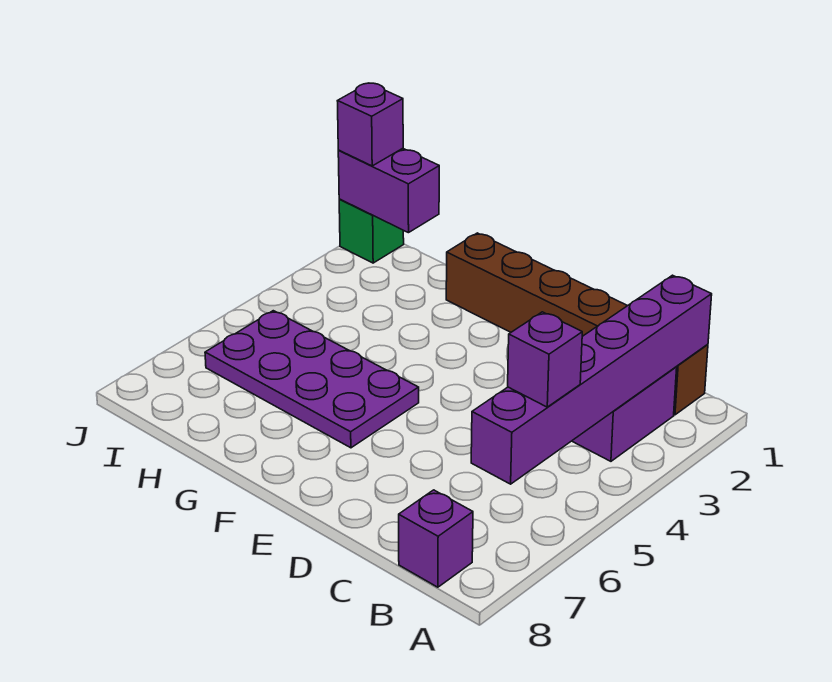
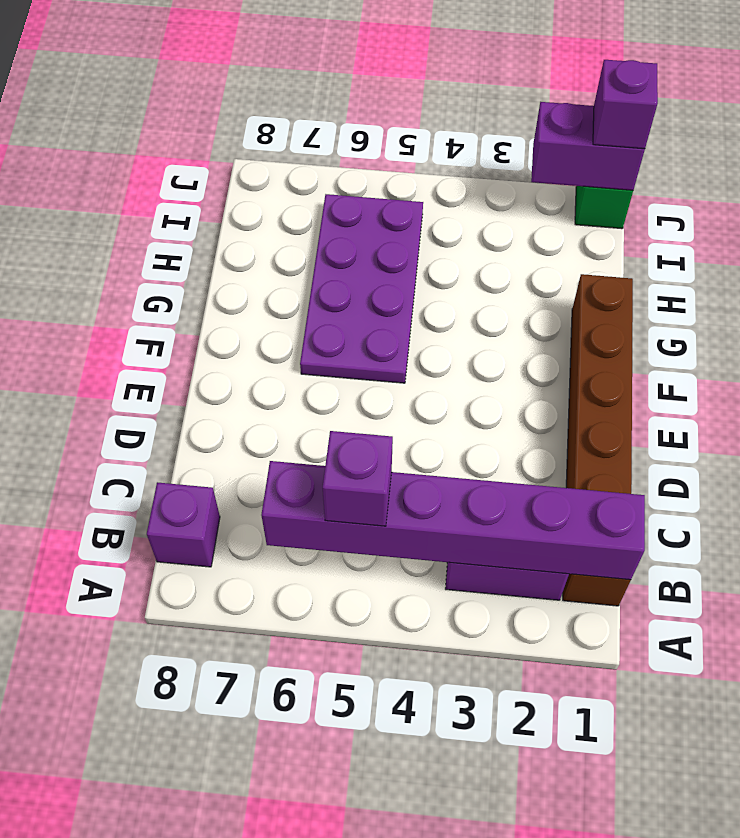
purple brick I1:J1 level 2 -> purple brick J1:J2 level 2

